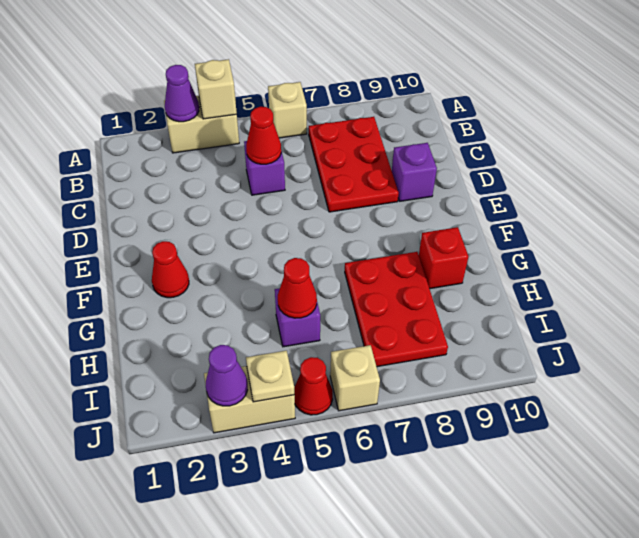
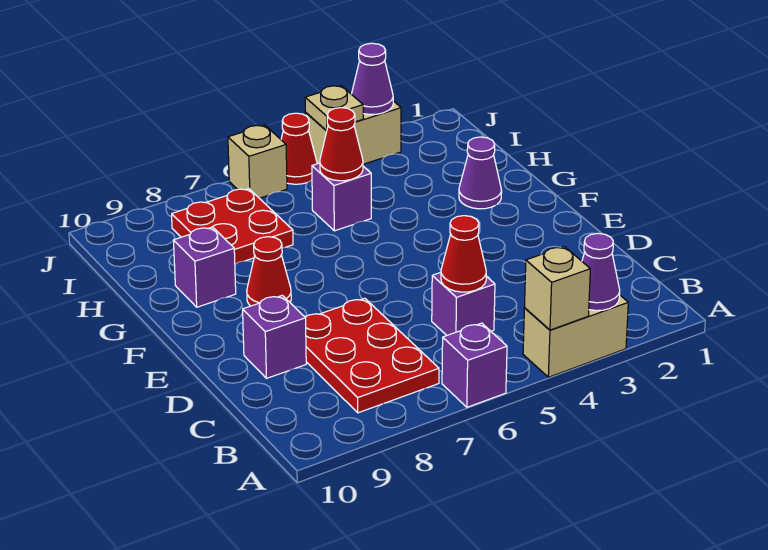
tan brick A6 level 1 -> purple brick A6 level 1
red cone F2 level 1 -> red cone F8 level 1
none -> purple cone G2 level 1
red plate G7:I8 level 1 -> red plate H7:I8 level 1
red brick G9 level 1 -> purple brick G9 level 1

